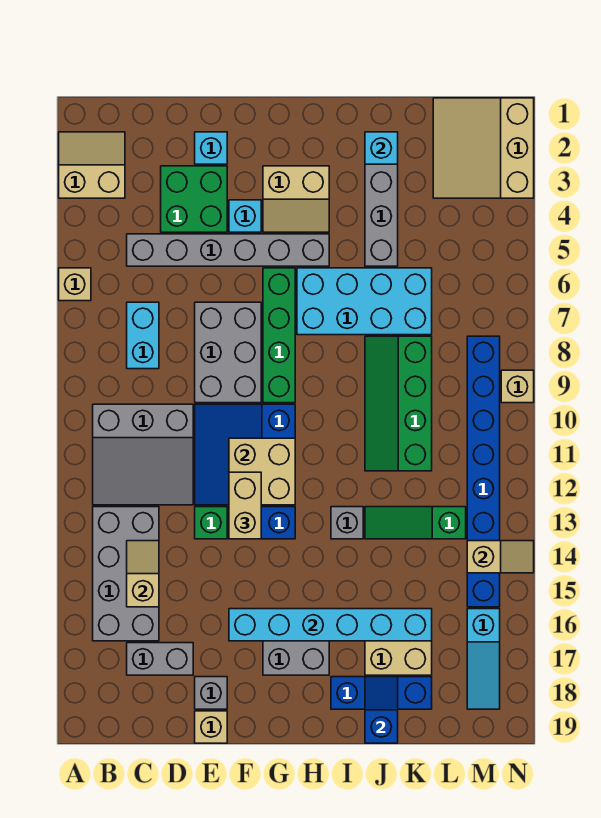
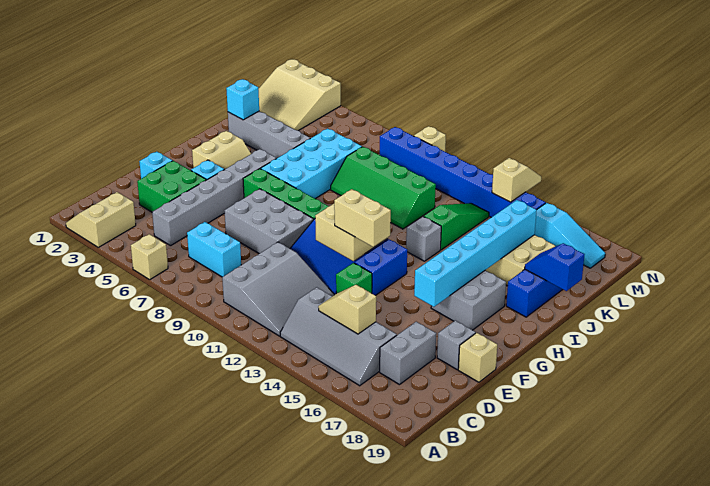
grey brick B13:C16 level 1 -> grey slope B13:C16 level 1 top C
green slope J13:L13 level 1 top L -> green slope J13:L13 level 1 top J

